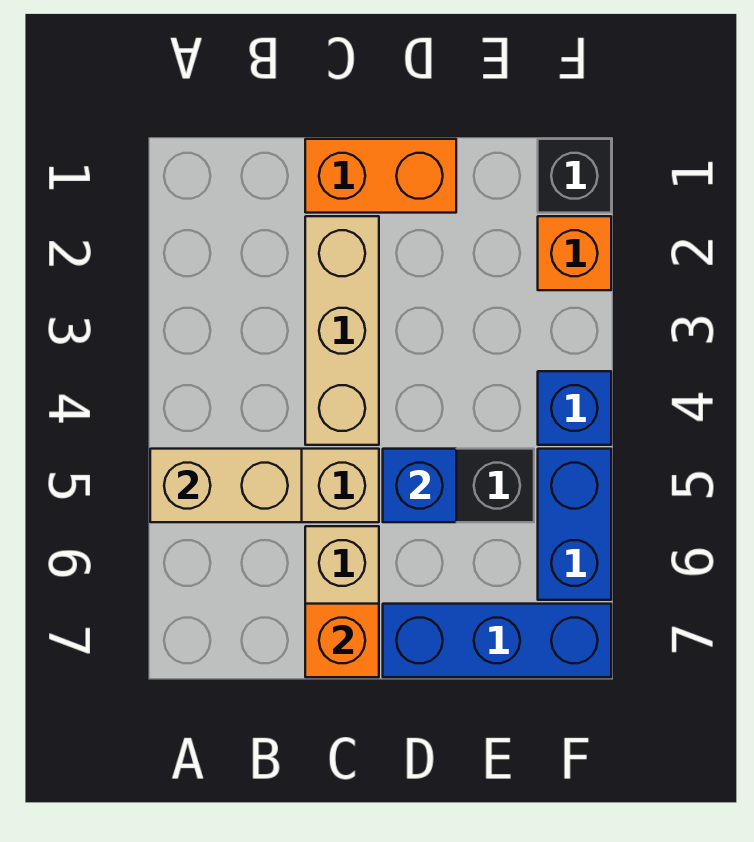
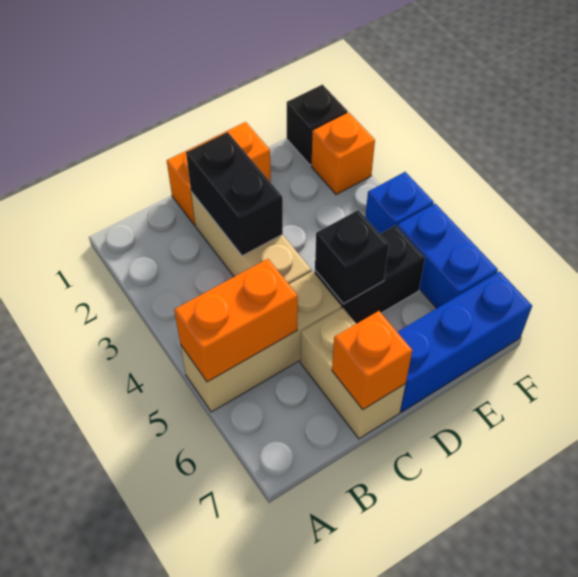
tan brick A5:B5 level 2 -> orange brick A5:B5 level 2
none -> black brick C2:C3 level 2
blue brick D5 level 2 -> black brick D5 level 2

